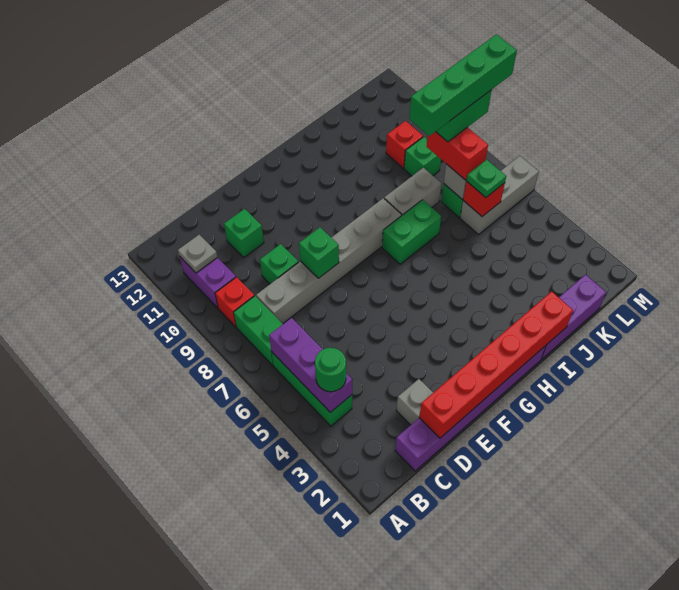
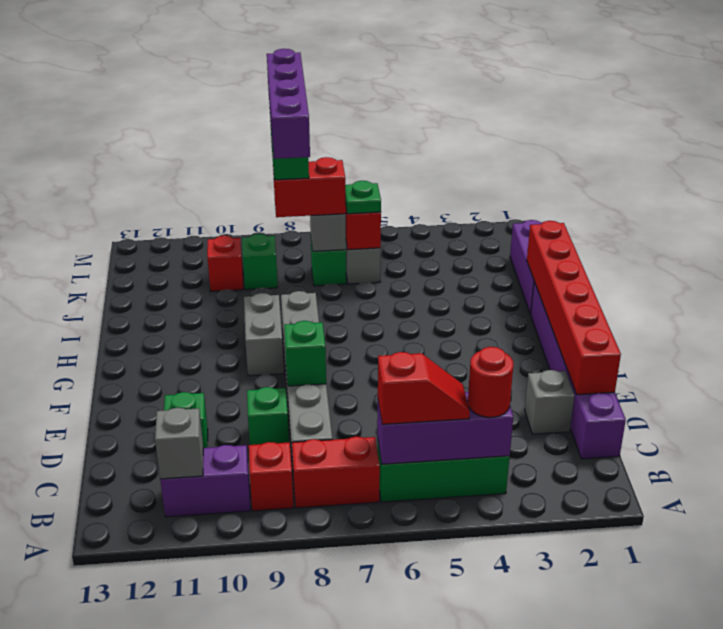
green round brick B4 level 3 -> red round brick B4 level 3
none -> red slope B5:B6 level 3 top 6
green brick B7:B8 level 1 -> red brick B7:B8 level 1
grey plate B11 level 2 -> grey brick B11 level 2
green brick H7:I7 level 1 -> none
grey brick I8:J8 level 1 -> grey brick G9:H9 level 1
green brick J8:M8 level 5 -> purple brick J8:M8 level 5

